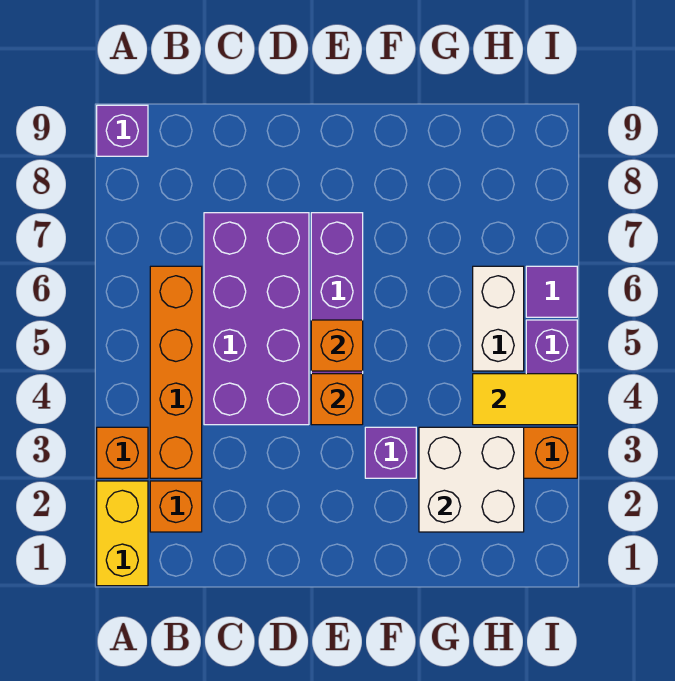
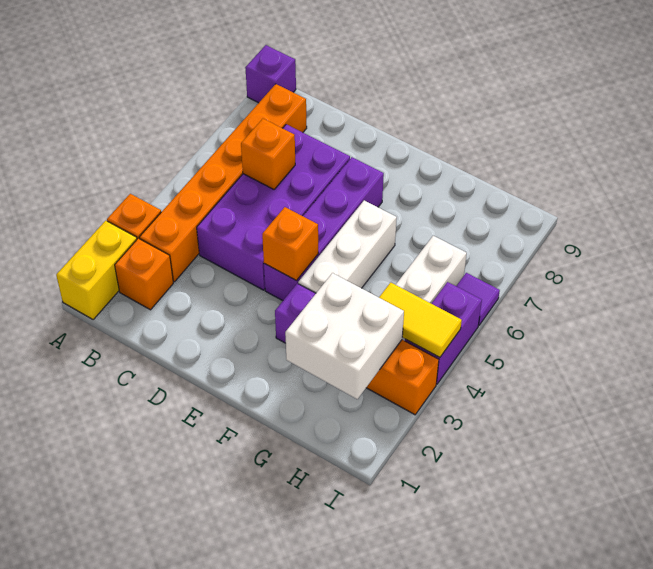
orange brick B3:B6 level 1 -> orange brick B3:B8 level 1
orange brick E5 level 2 -> orange brick C6 level 2
none -> white brick F4:F6 level 1

